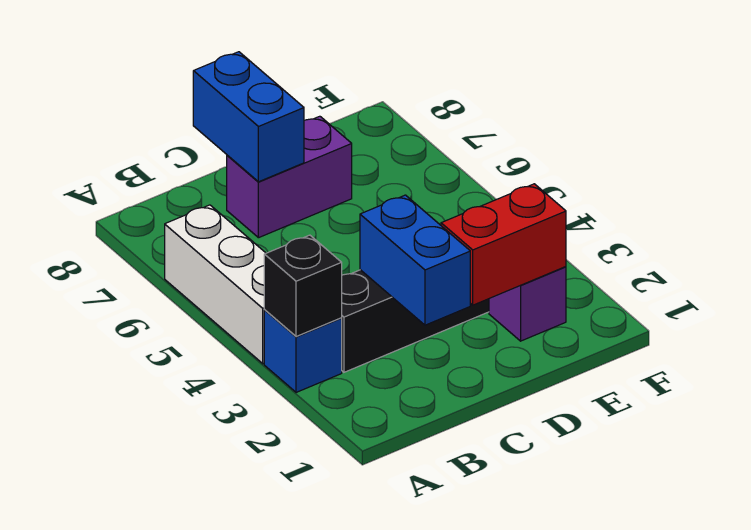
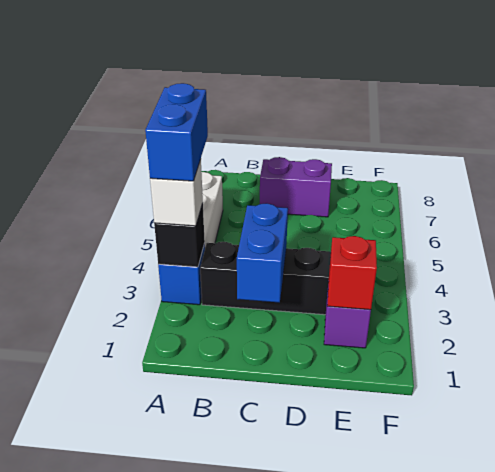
none -> white brick A3 level 3
blue brick C7:C8 level 2 -> blue brick A3:A4 level 4
red brick D2:E2 level 2 -> red brick E2 level 2

